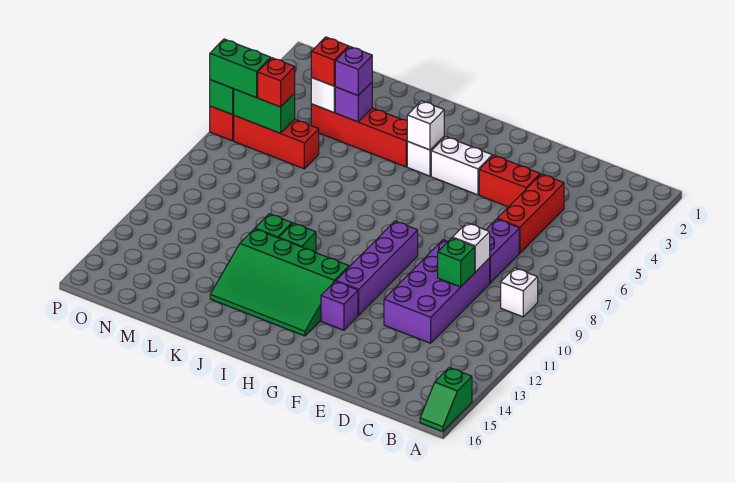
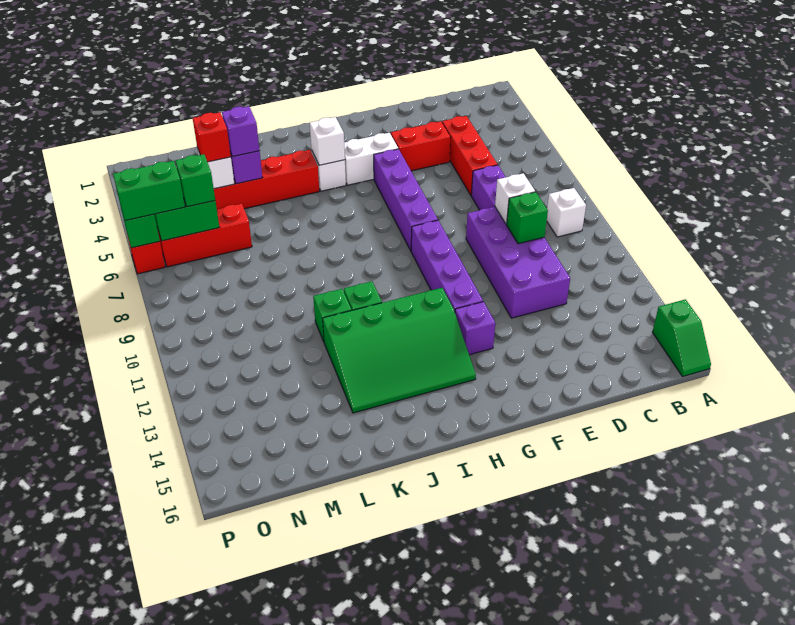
none -> purple brick G5:G8 level 1
red brick N6 level 3 -> green brick N6 level 3

